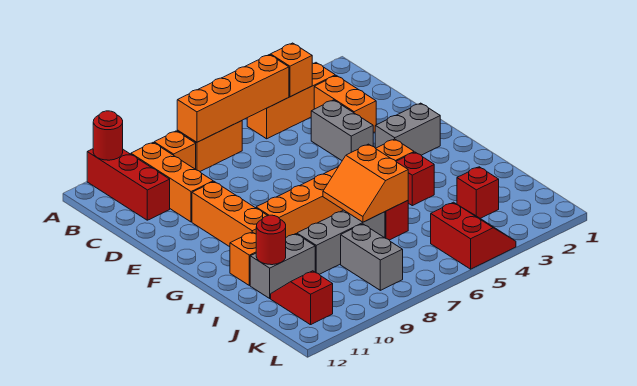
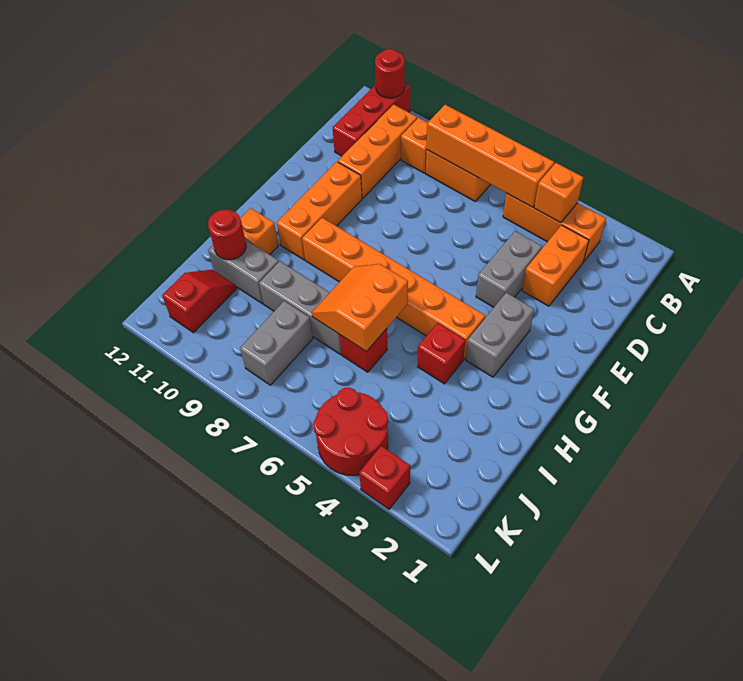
grey brick F2:F3 level 1 -> grey brick F3:G3 level 1
red brick J3 level 1 -> red brick L3 level 1
red slope K4:L5 level 1 top 5 -> red round brick K4:L5 level 1

